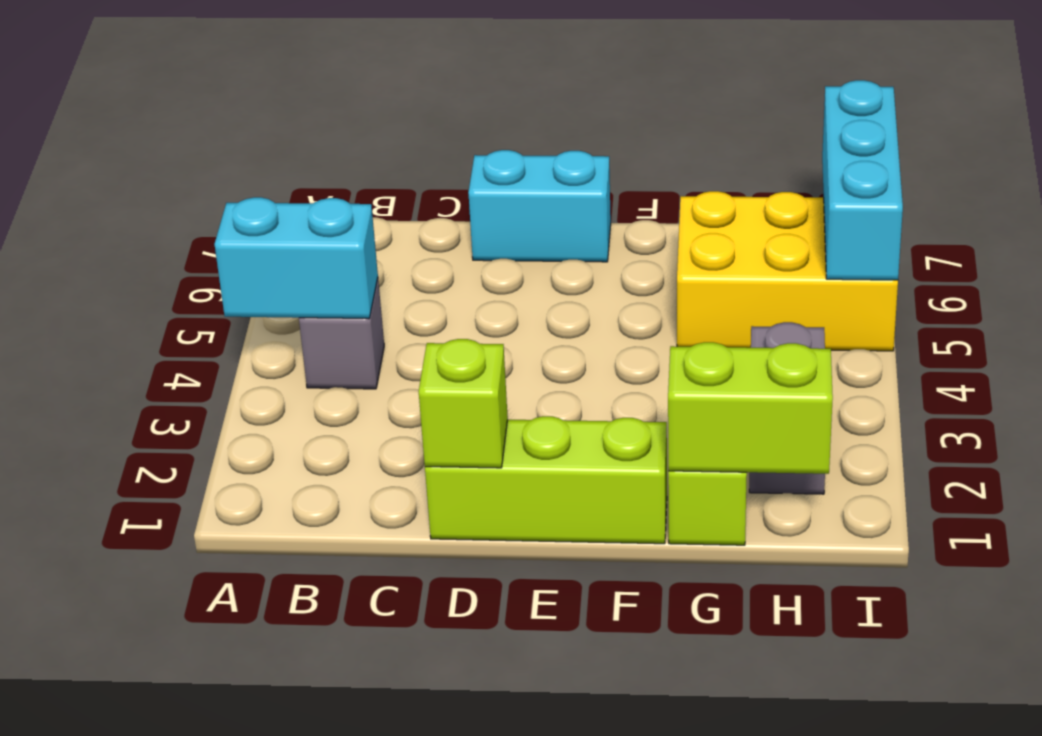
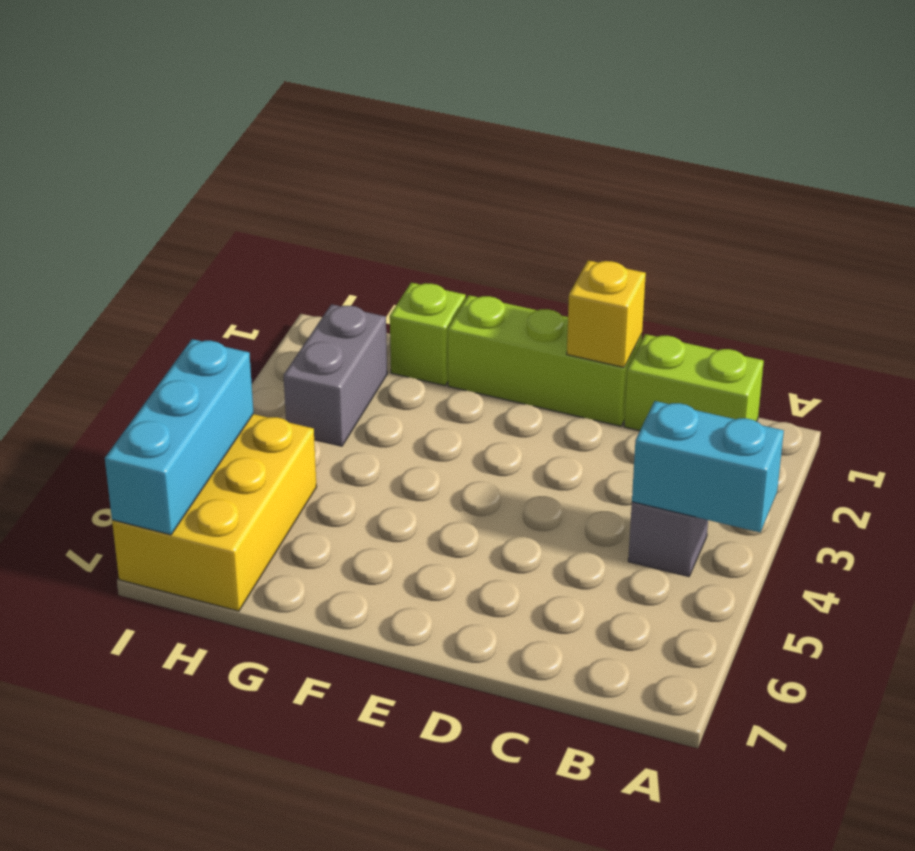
lime brick D1 level 2 -> yellow brick D1 level 2
cyan brick D7:E7 level 1 -> none
lime brick G1:H1 level 2 -> lime brick B1:C1 level 1
yellow brick G5:I6 level 1 -> yellow brick H5:I7 level 1

